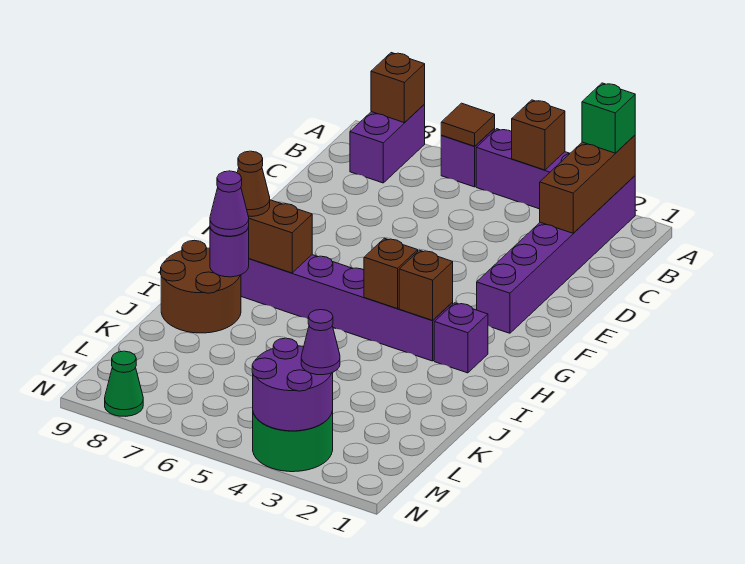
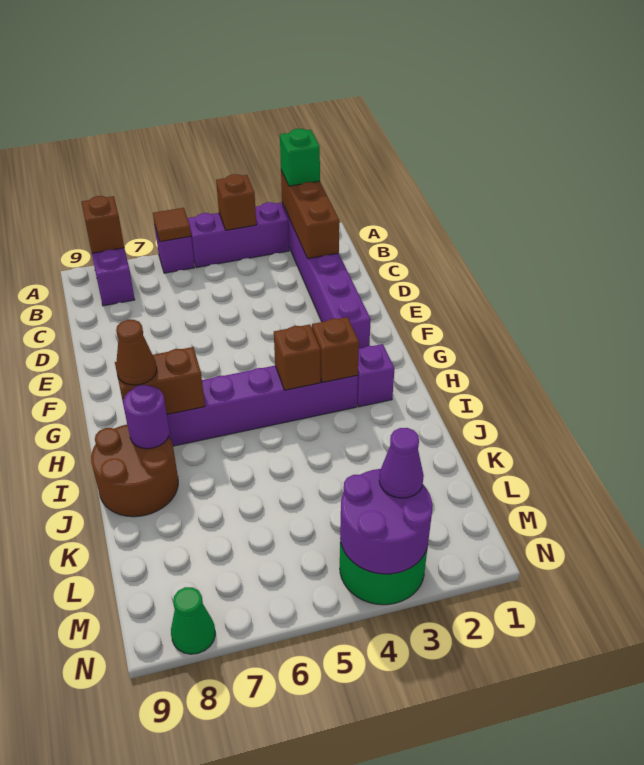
purple cone I8 level 3 -> none

